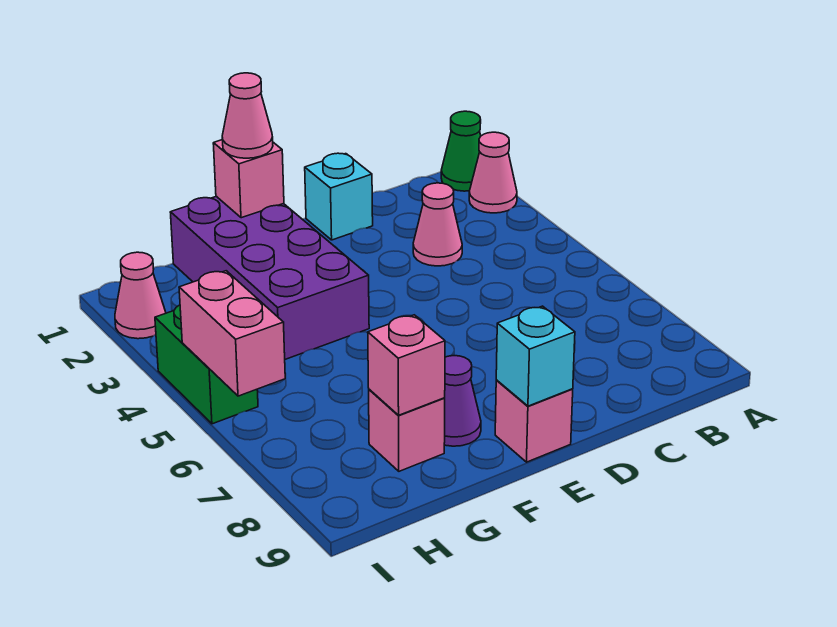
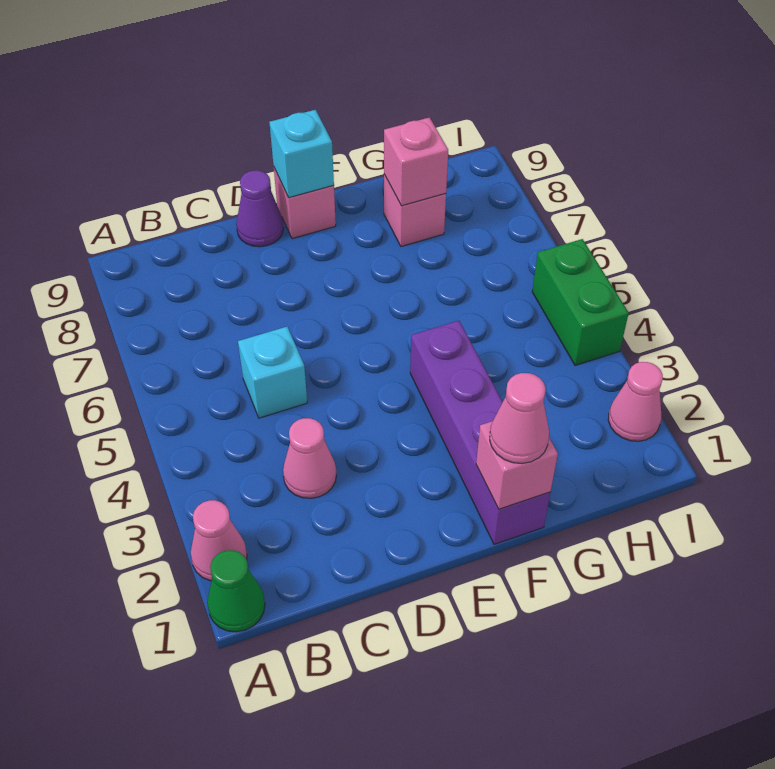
cyan brick D1 level 1 -> cyan brick C5 level 1
purple brick F1:G4 level 1 -> purple brick F1:F4 level 1
purple cone F8 level 1 -> purple cone D9 level 1
pink brick I5:I6 level 2 -> none

